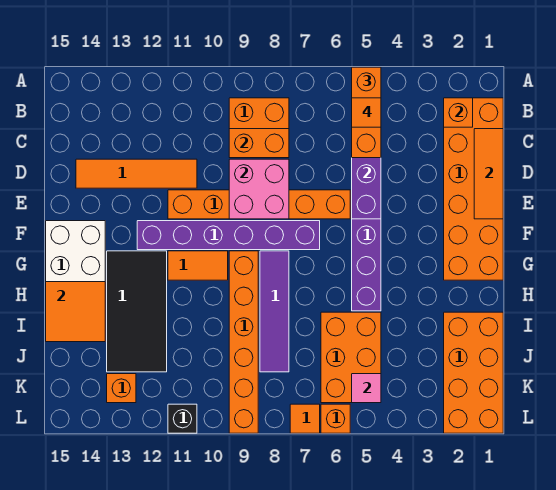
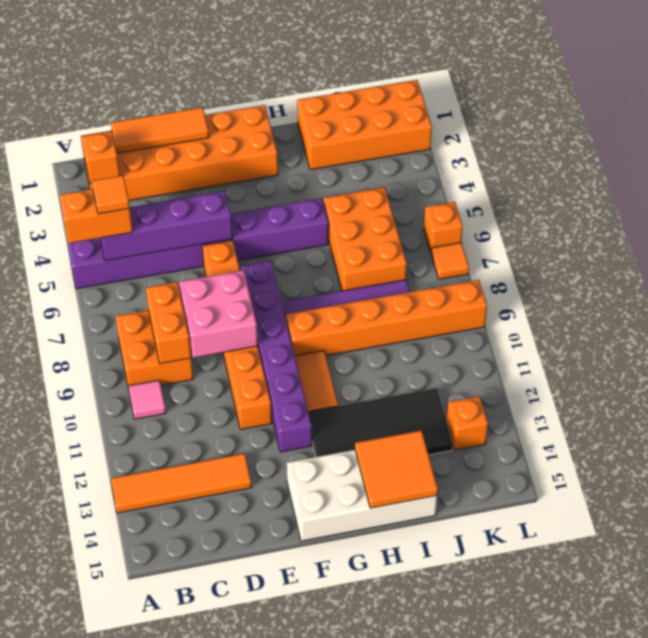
orange brick A5:C5 level 3 -> orange brick A5:B5 level 3
orange tile D11:D14 level 1 -> orange tile A13:D13 level 1
orange brick I5:K6 level 1 -> orange brick I5:J7 level 1
pink tile K5 level 2 -> pink tile B10 level 1
black brick L11 level 1 -> none

